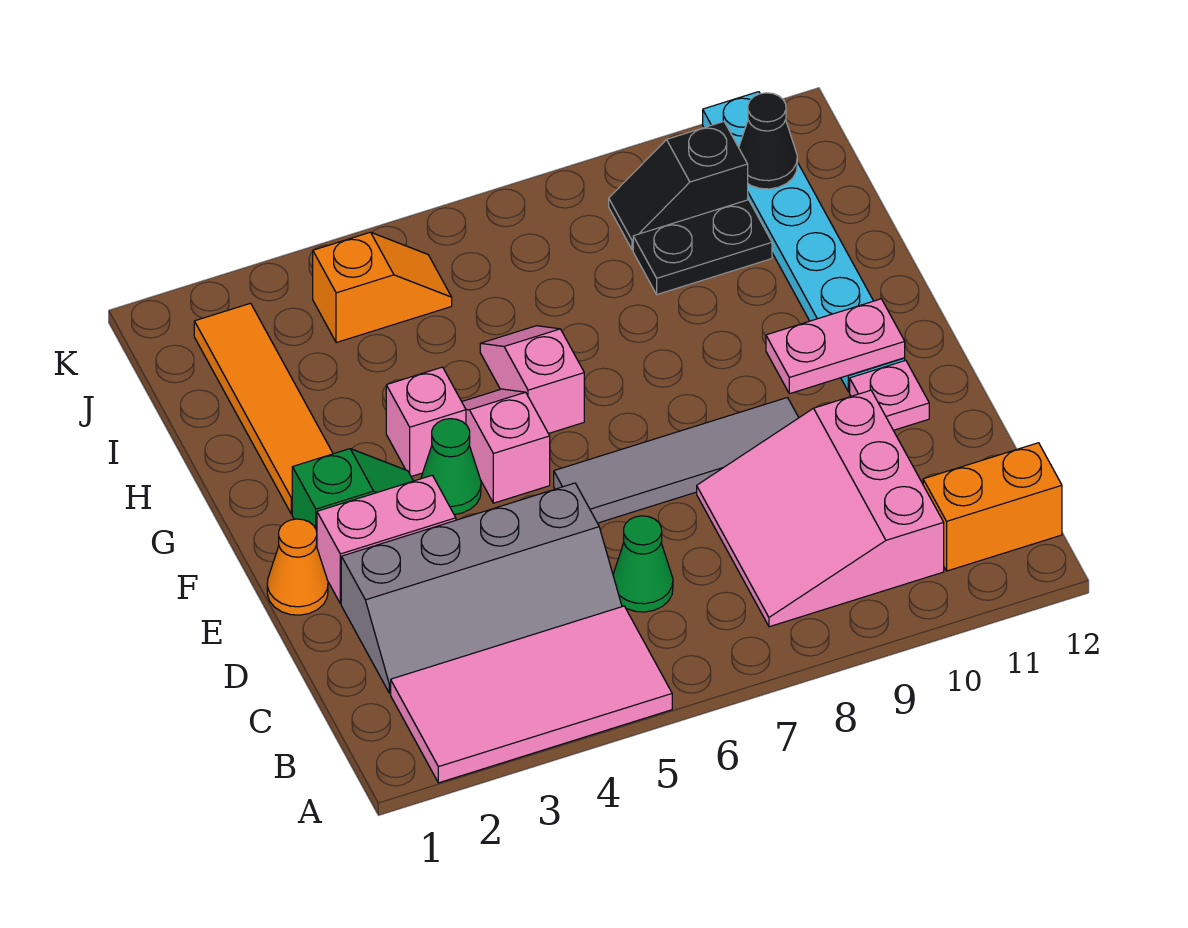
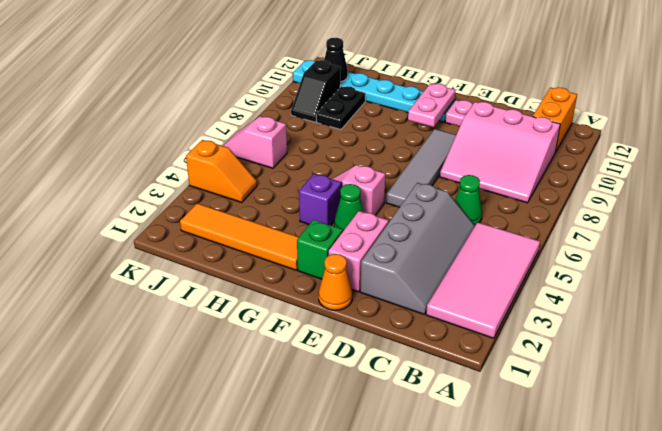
pink brick G4 level 1 -> purple brick G4 level 1
pink slope G6:H6 level 1 top G -> pink slope J6:K6 level 1 top J
orange slope J4:J5 level 1 top 4 -> orange slope J4:K4 level 1 top K

